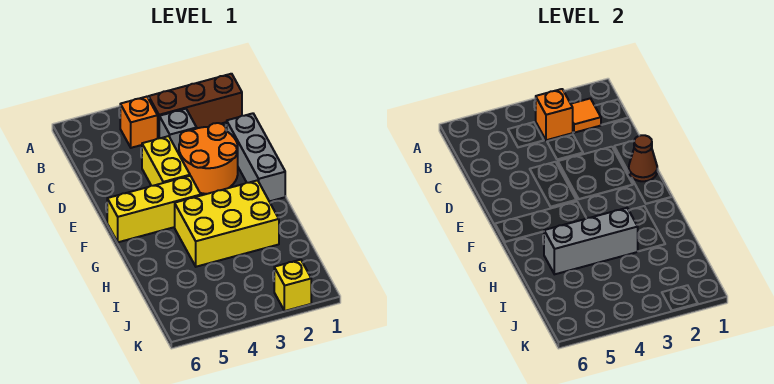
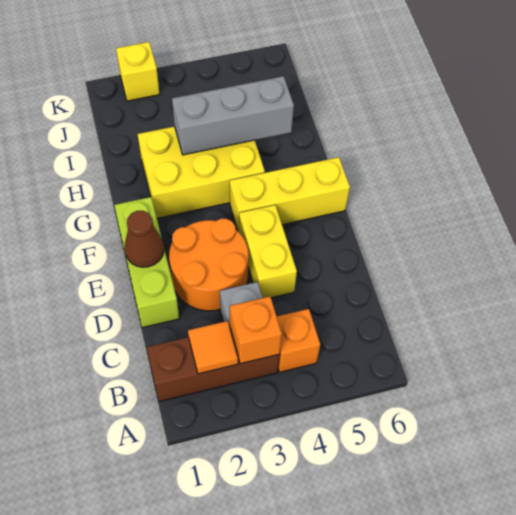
grey brick D1:F1 level 1 -> lime brick D1:F1 level 1

